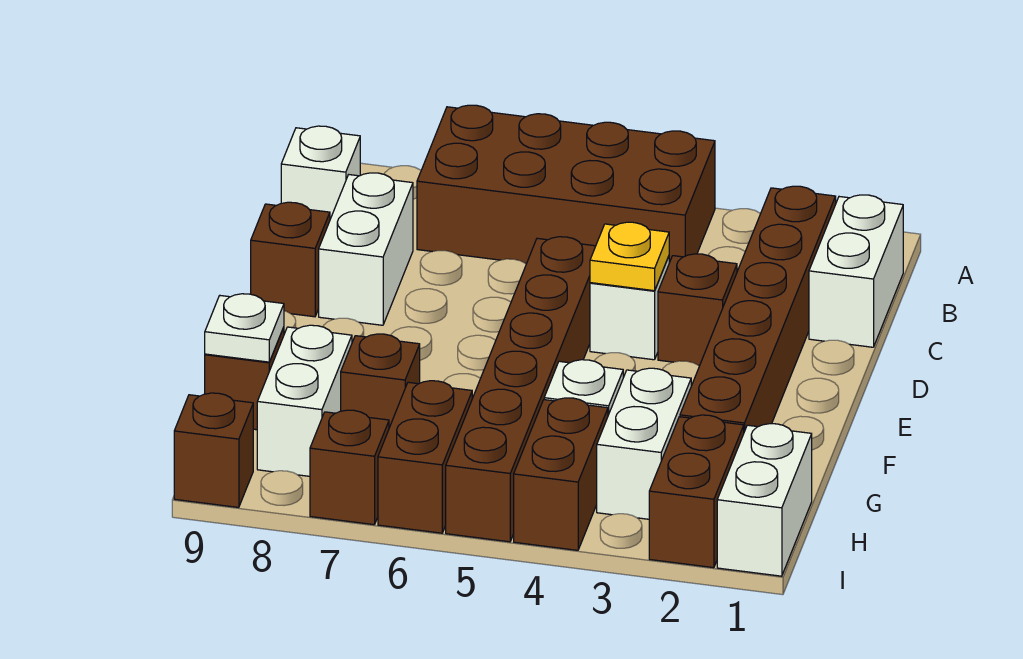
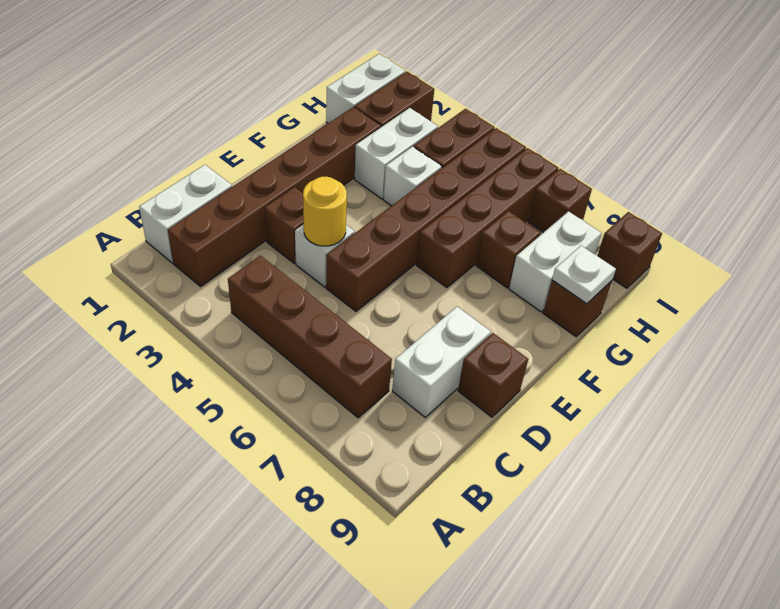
brown brick A4:B7 level 1 -> brown brick B4:B7 level 1
white brick B9 level 1 -> none
yellow plate D4 level 2 -> yellow round brick D4 level 2
brown brick H6:I6 level 1 -> brown brick F6:I6 level 1

